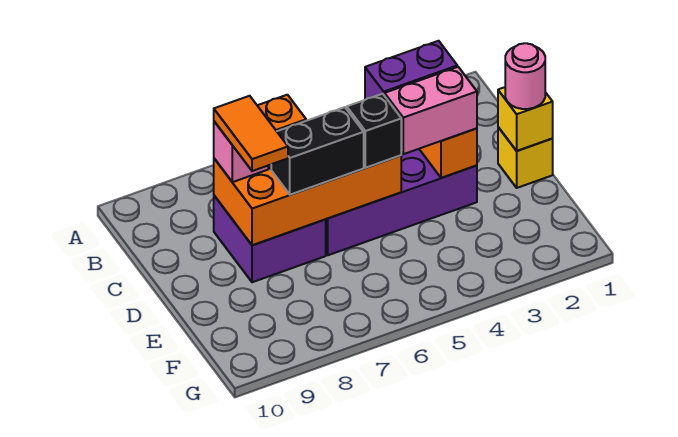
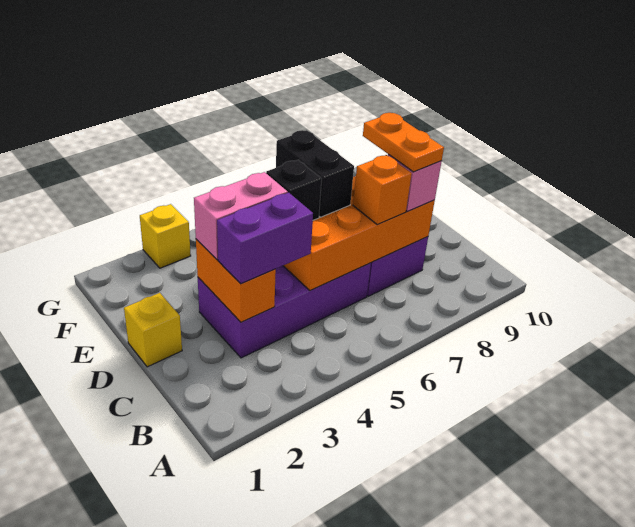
orange tile C8:D8 level 4 -> orange plate C8:D8 level 4
yellow brick D1 level 2 -> yellow brick G3 level 1
pink round brick D1 level 3 -> none
black brick D6:D7 level 3 -> black brick D6:E6 level 3

